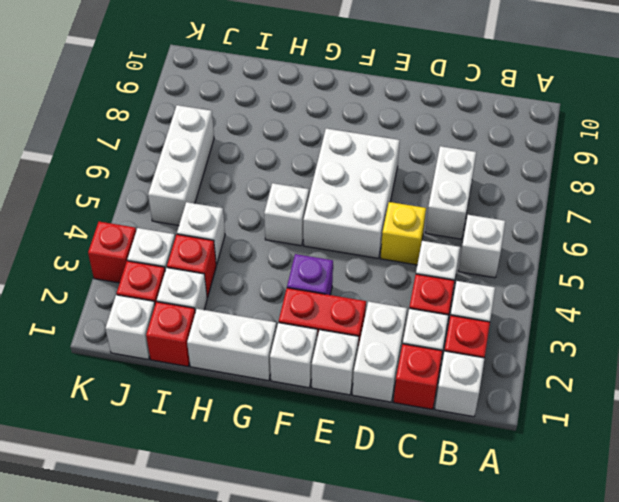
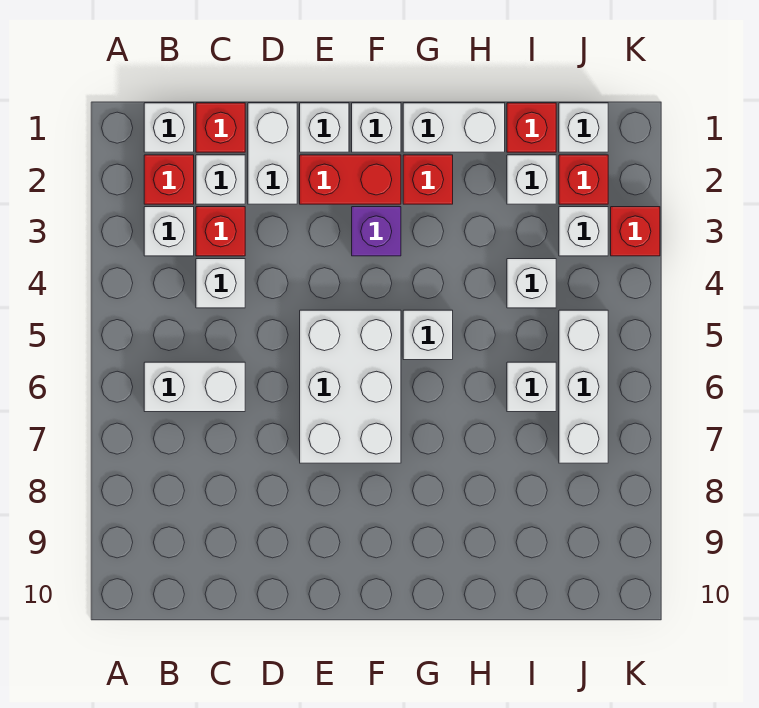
white brick B5 level 1 -> white brick I6 level 1
white brick C6:C7 level 1 -> white brick B6:C6 level 1
yellow brick D5 level 1 -> none
red brick I3 level 1 -> red brick G2 level 1

